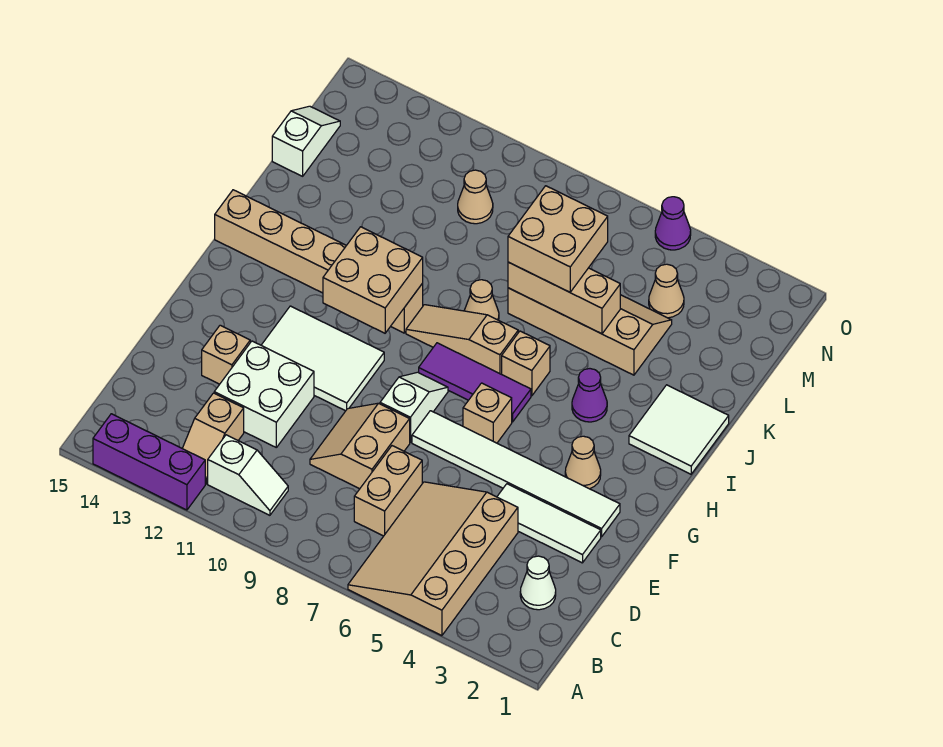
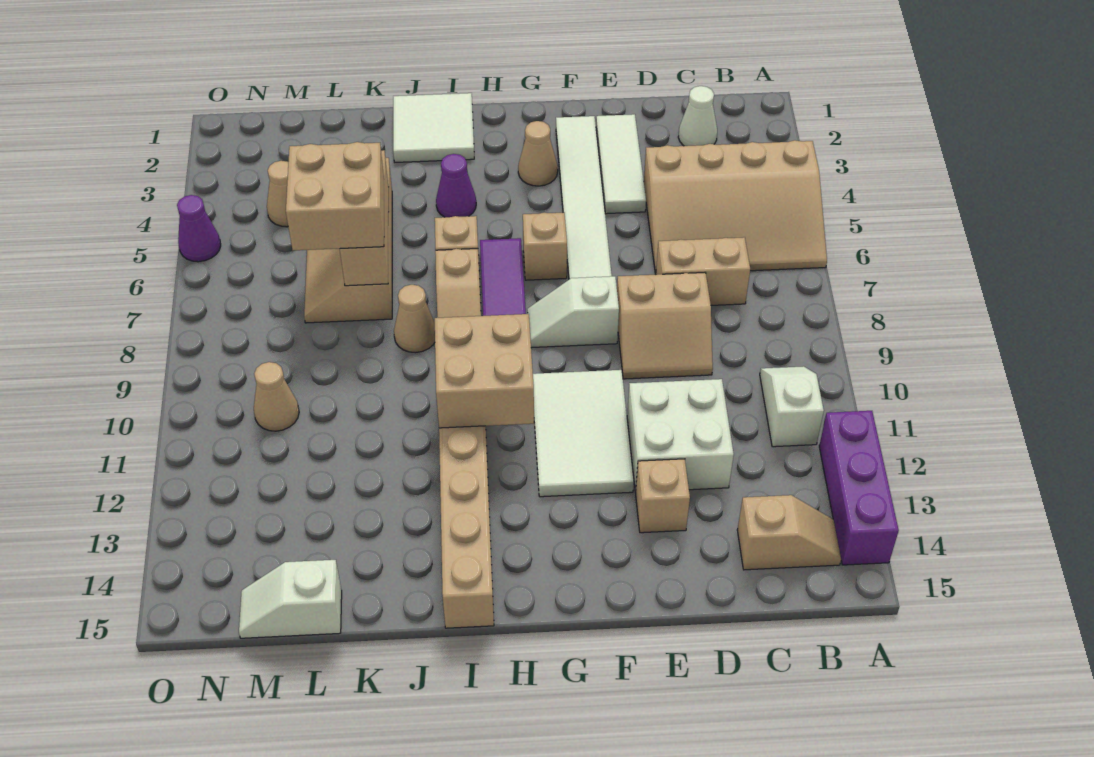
tan slope B12:C12 level 1 top C -> tan slope B14:C14 level 1 top C

